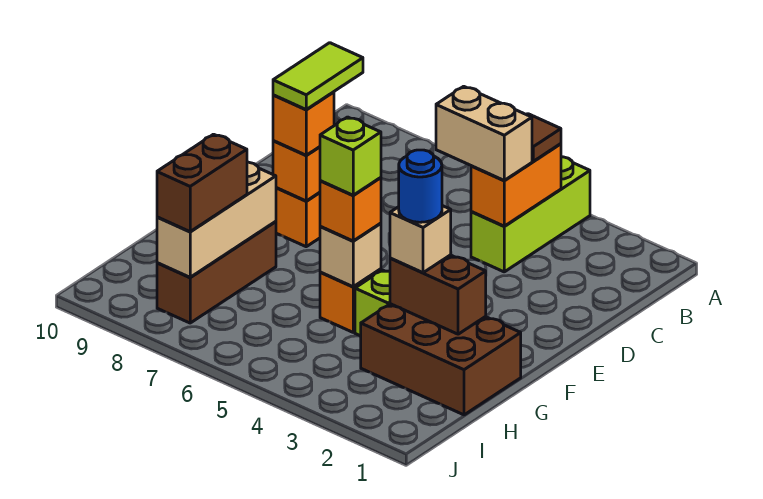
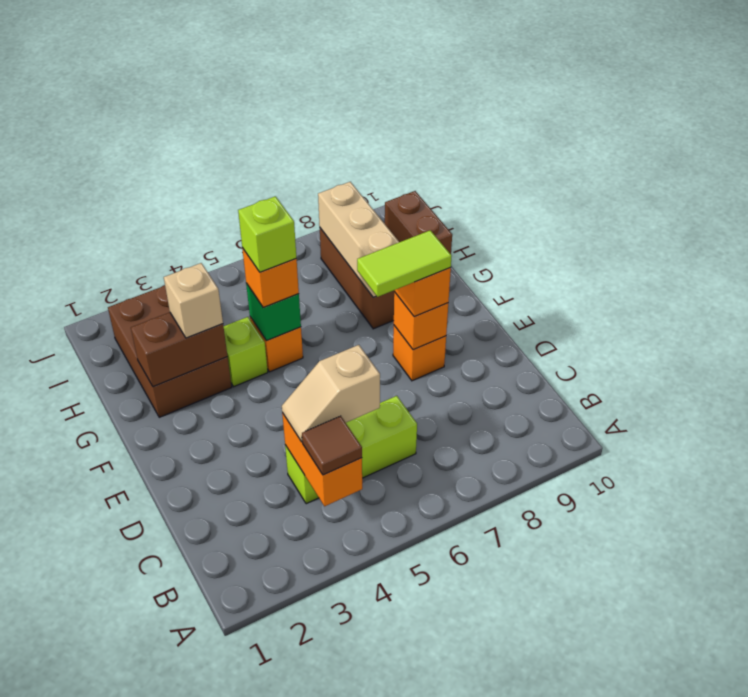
lime brick A4:C4 level 1 -> lime brick C4:C6 level 1
tan brick C4:C5 level 3 -> tan slope C4:C5 level 3 top 5
lime tile D8:E8 level 4 -> lime tile E7:E8 level 4
brown brick G1:H3 level 1 -> brown brick G2:I3 level 1
blue round brick G3 level 4 -> none
tan brick G5 level 2 -> green brick G5 level 2
brown brick H8:I8 level 3 -> brown brick H10:I10 level 1

